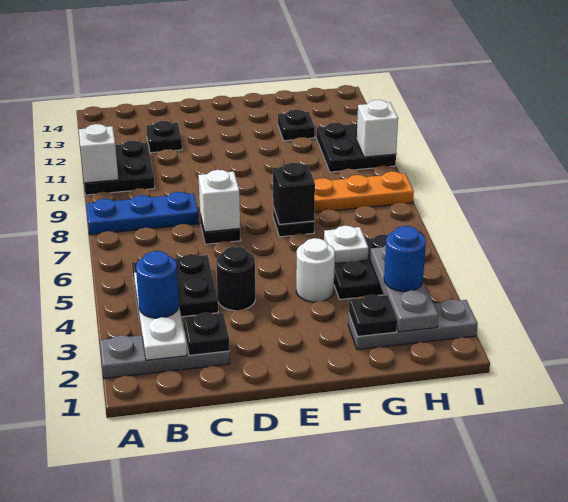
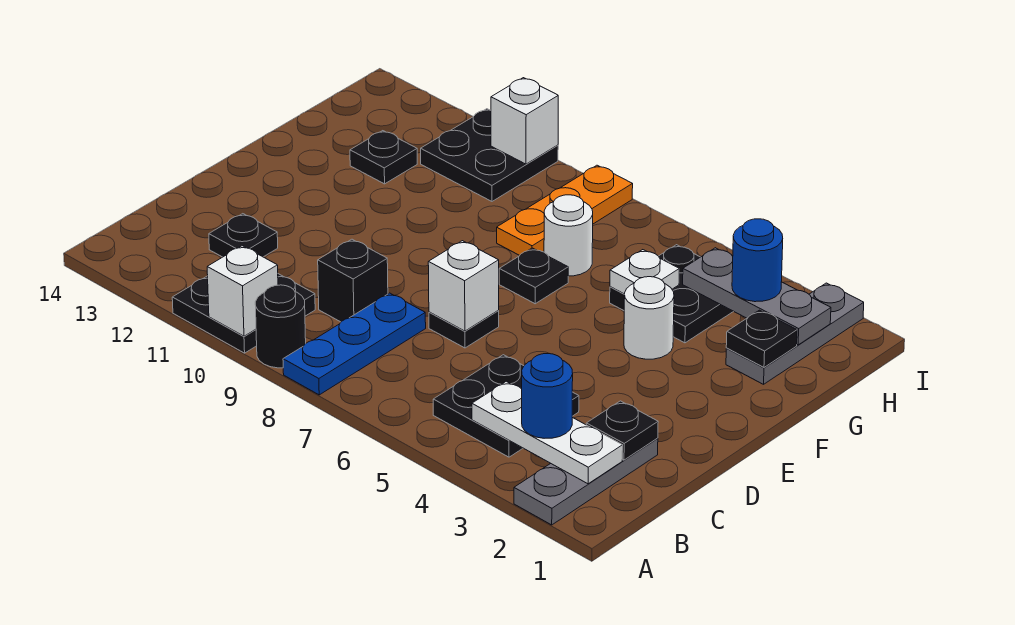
black round brick D4 level 1 -> black round brick A9 level 1
black brick F7 level 2 -> black brick C9 level 1
none -> white round brick G7 level 1

